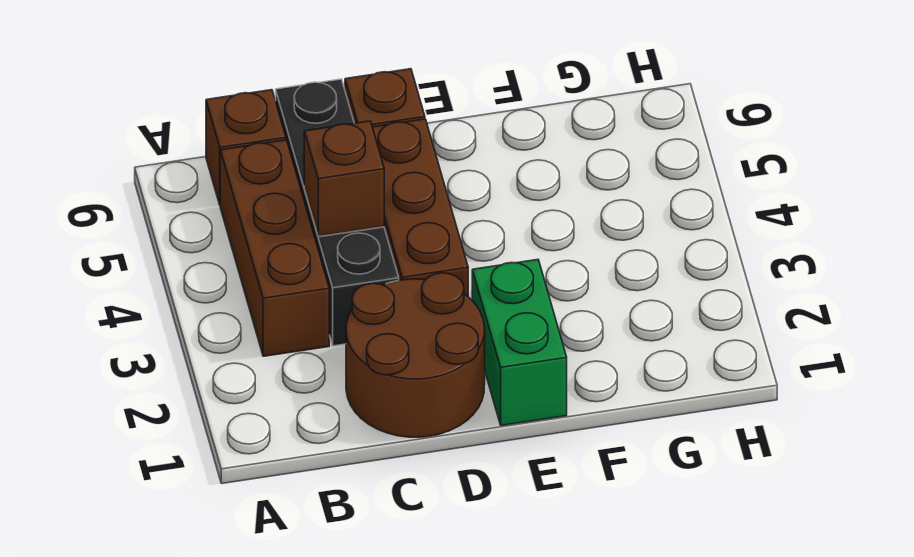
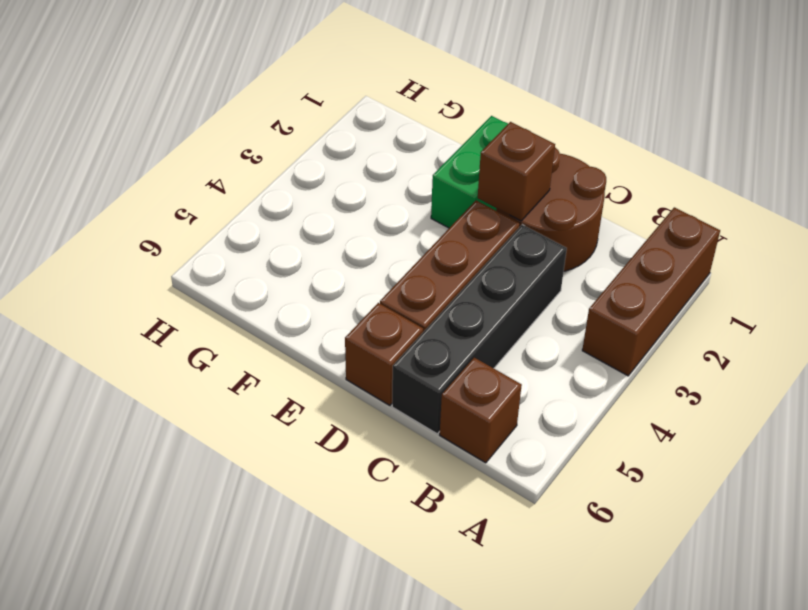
brown brick B3:B5 level 1 -> brown brick A1:A3 level 1
brown brick C4 level 2 -> brown brick D2 level 2

